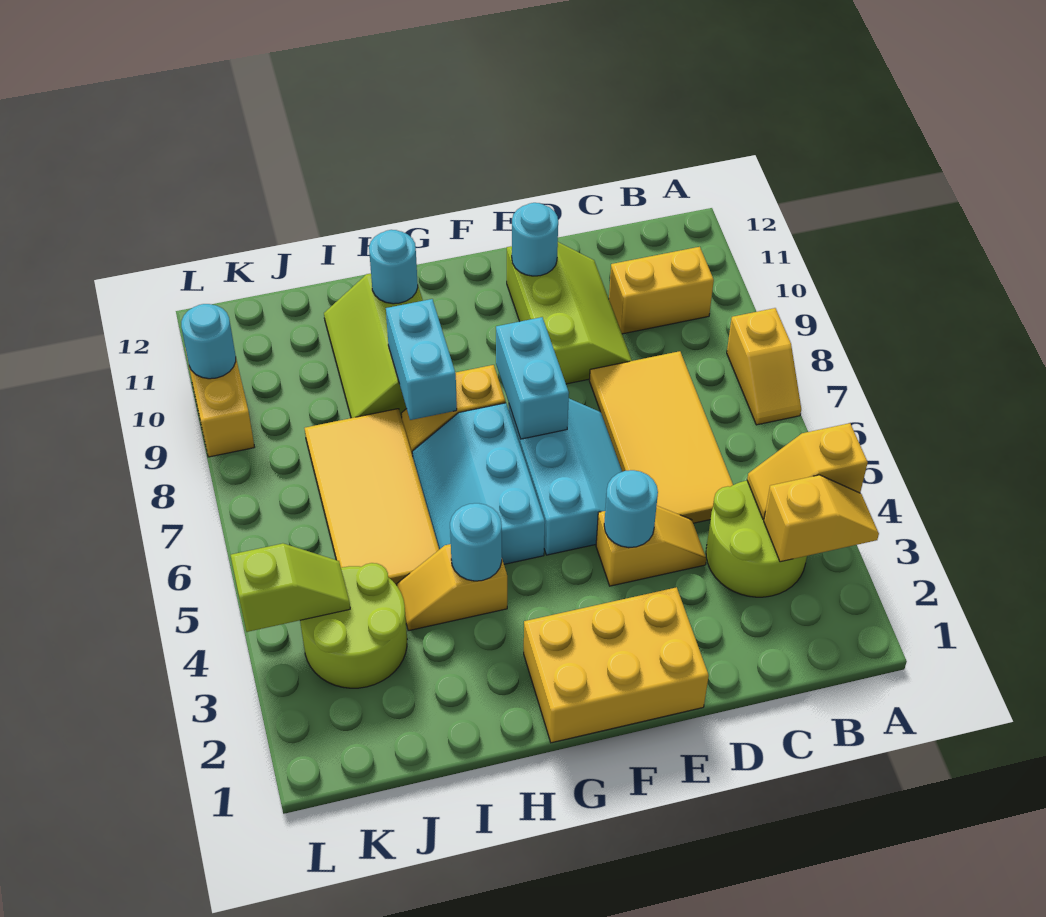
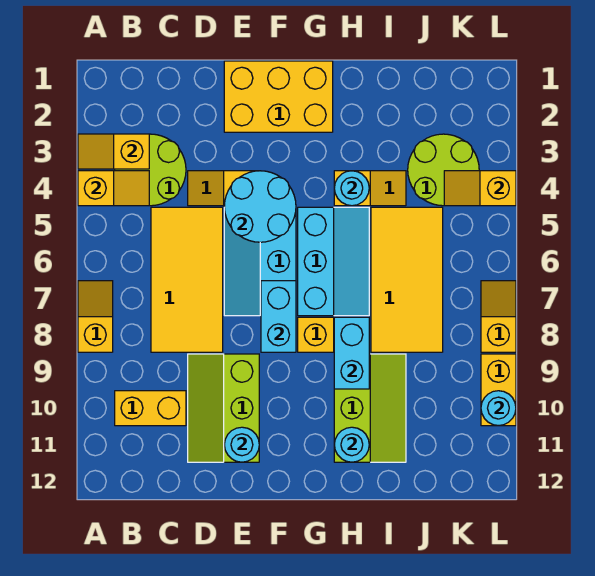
cyan round brick E4 level 2 -> cyan round brick E4:F5 level 2
lime slope K4:L4 level 2 top L -> yellow slope K4:L4 level 2 top L
none -> yellow slope L7:L8 level 1 top 8

